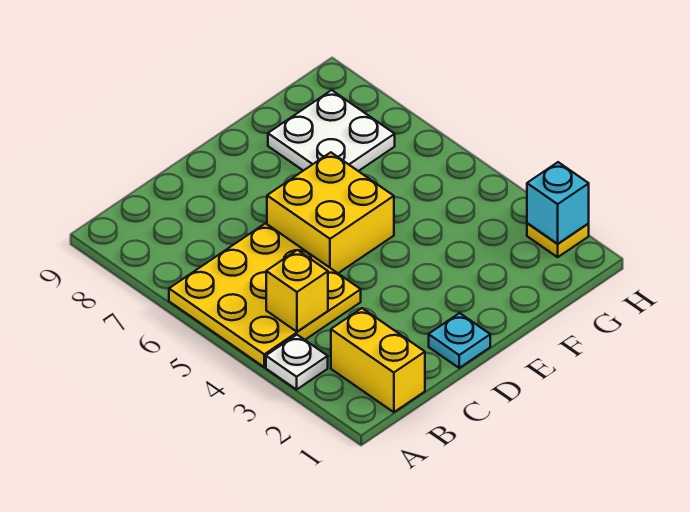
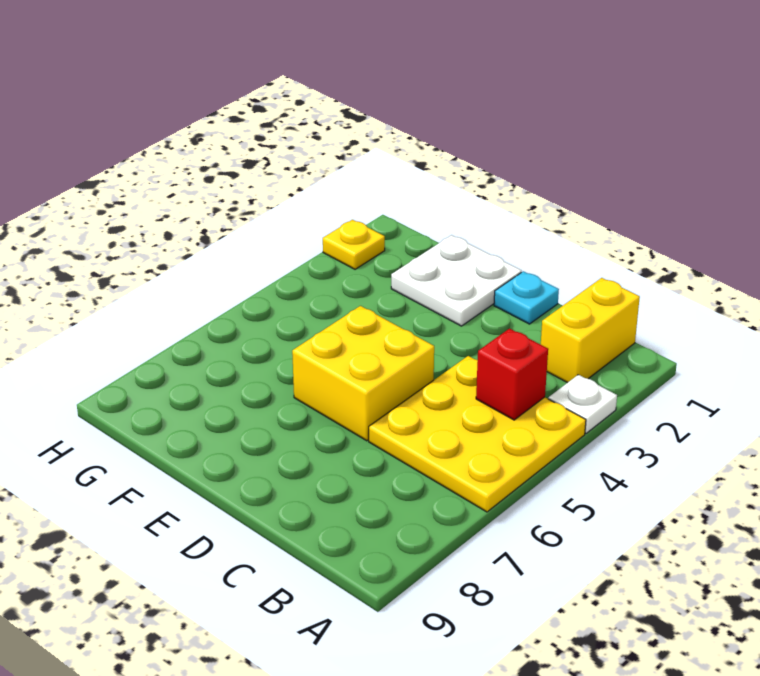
yellow brick B4 level 2 -> red brick B4 level 2
white plate F7:G8 level 1 -> white plate E1:F2 level 1
cyan brick H2 level 2 -> none

